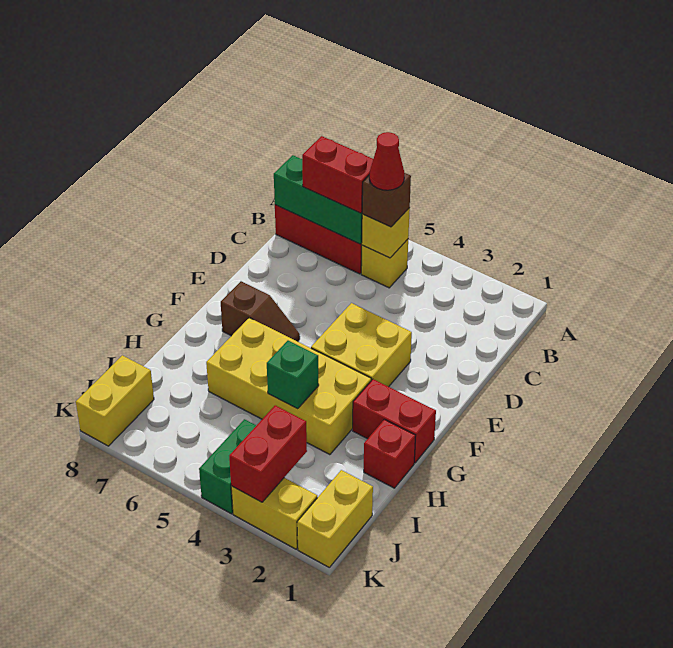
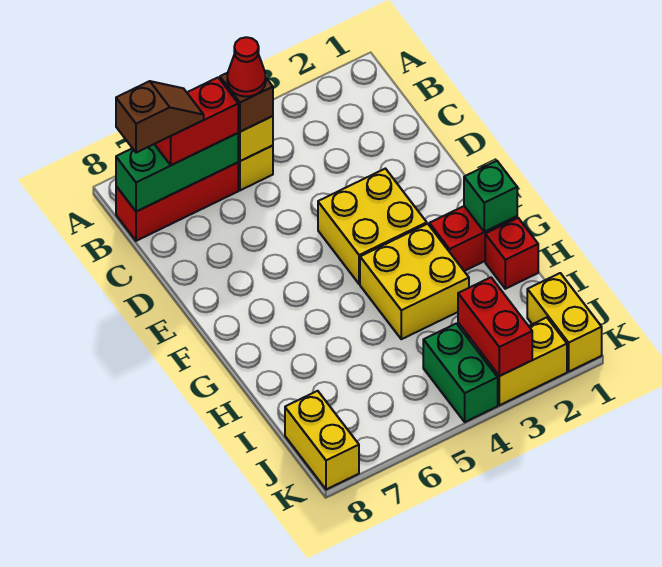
brown slope F6:F7 level 1 top 7 -> brown slope B7:B8 level 4 top 8
yellow brick G3:H6 level 1 -> yellow brick G3:H4 level 1
green brick H4 level 2 -> green brick G1 level 2

